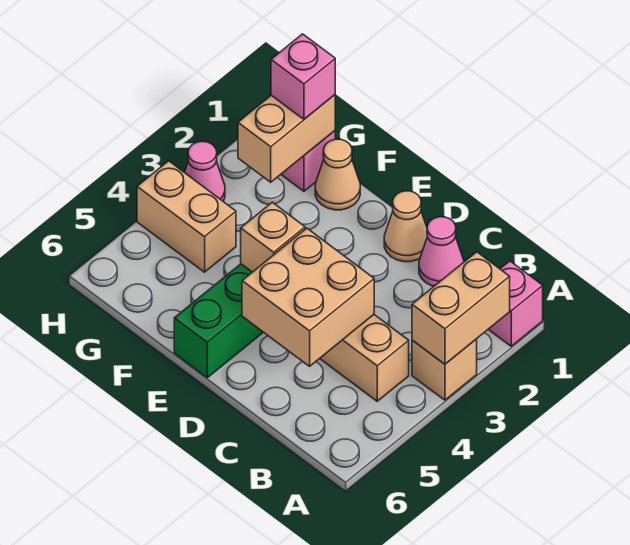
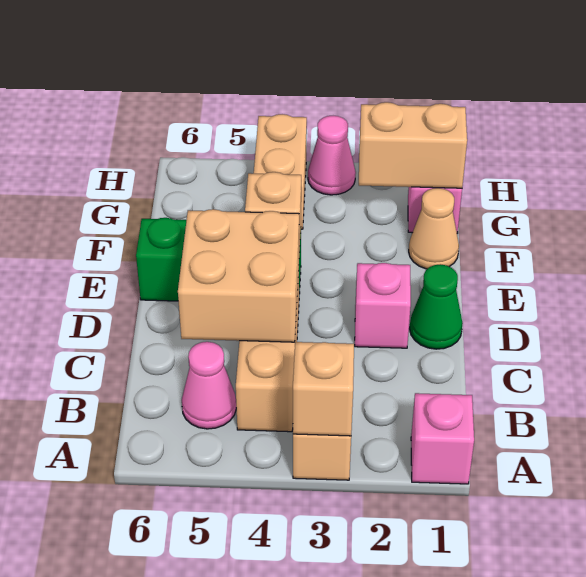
tan brick A2:A3 level 2 -> tan brick A3 level 2
pink cone C1 level 1 -> pink cone B5 level 1
tan cone D1 level 1 -> green cone D1 level 1
pink brick G1 level 3 -> pink brick D2 level 1

